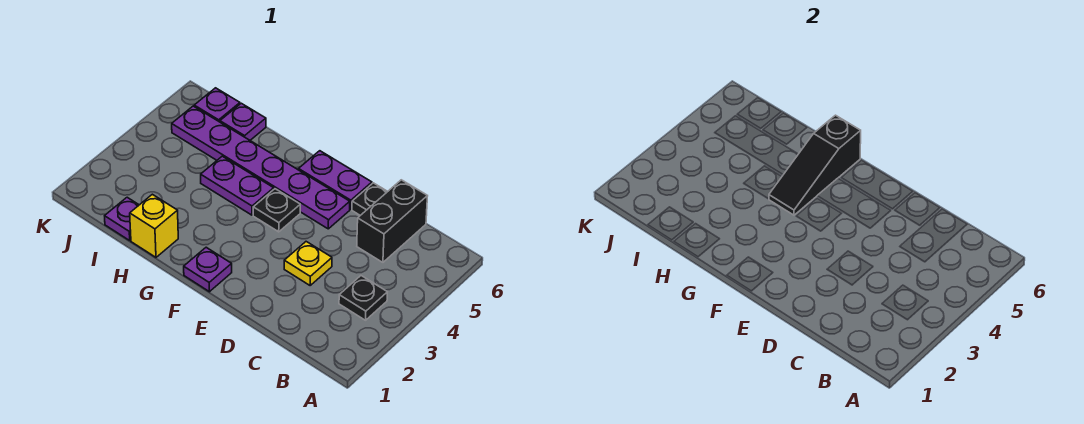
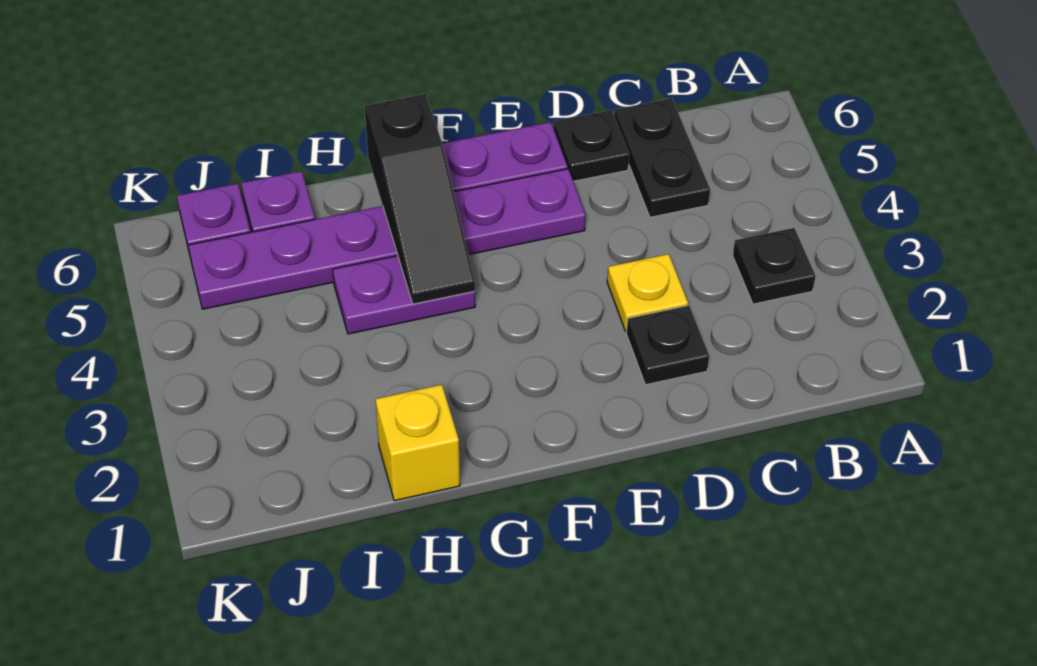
black brick C5:C6 level 1 -> black plate C5:C6 level 1
purple plate F1 level 1 -> none
black plate F4 level 1 -> black plate D2 level 1
purple plate I1 level 1 -> none

